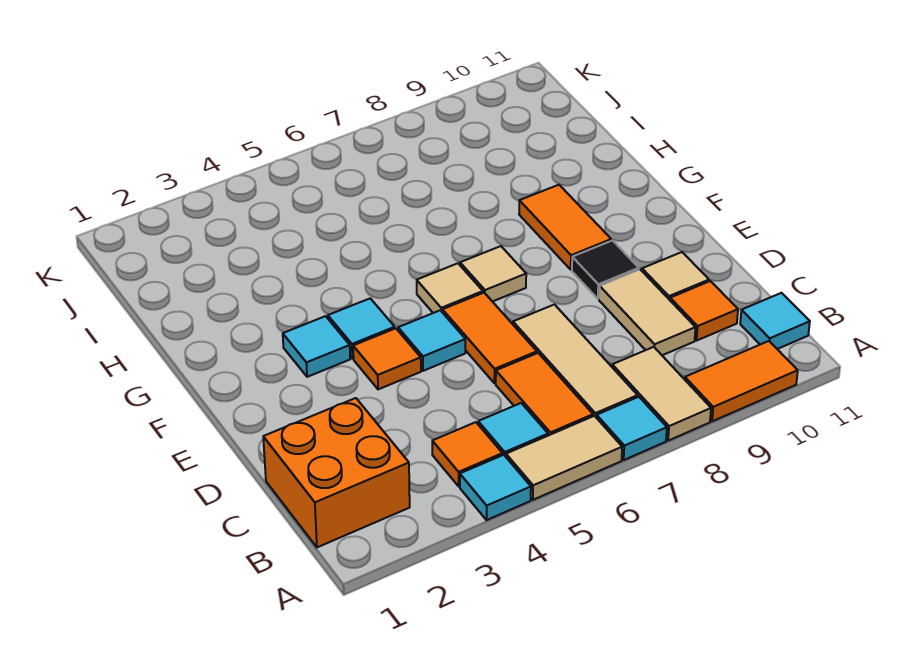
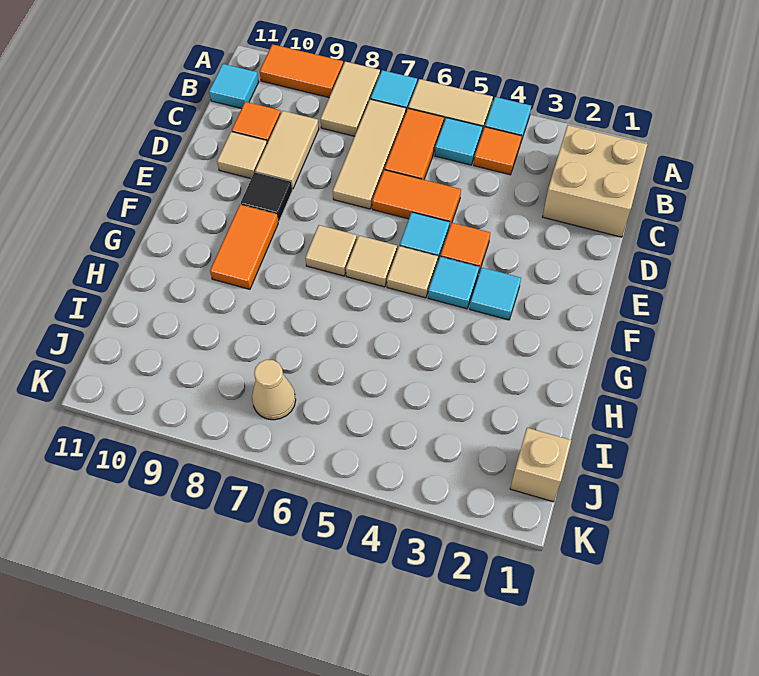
orange brick B1:C2 level 1 -> tan brick B1:C2 level 1
orange tile D6:E6 level 1 -> orange tile D5:D6 level 1
none -> tan tile F5 level 1
none -> tan brick J1 level 1
none -> tan cone J7 level 1

